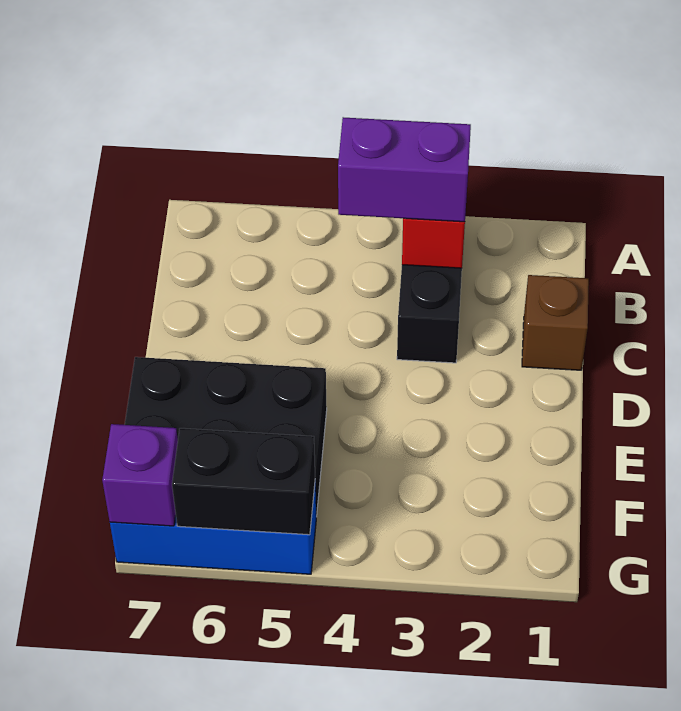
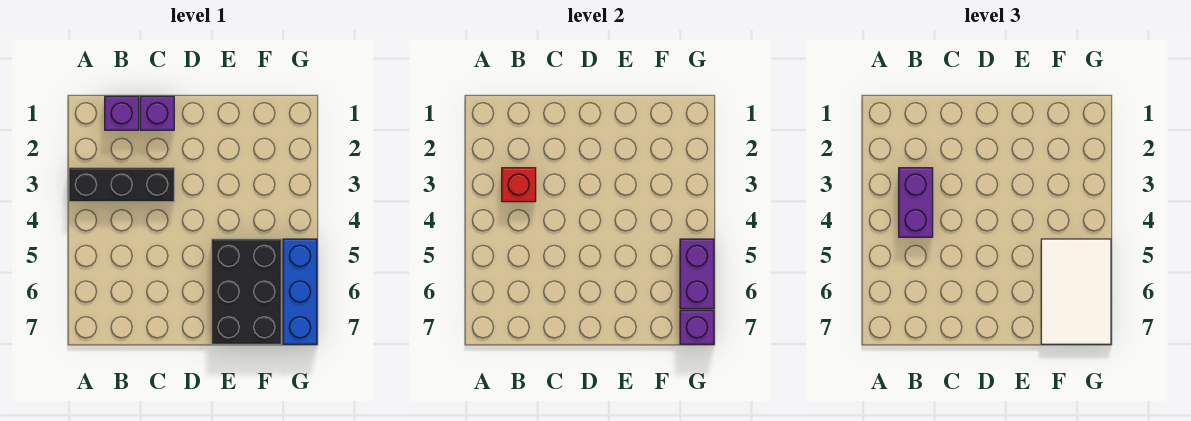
none -> purple brick B1 level 1
brown brick C1 level 1 -> purple brick C1 level 1
none -> white tile F5:G7 level 3
black brick G5:G6 level 2 -> purple brick G5:G6 level 2

